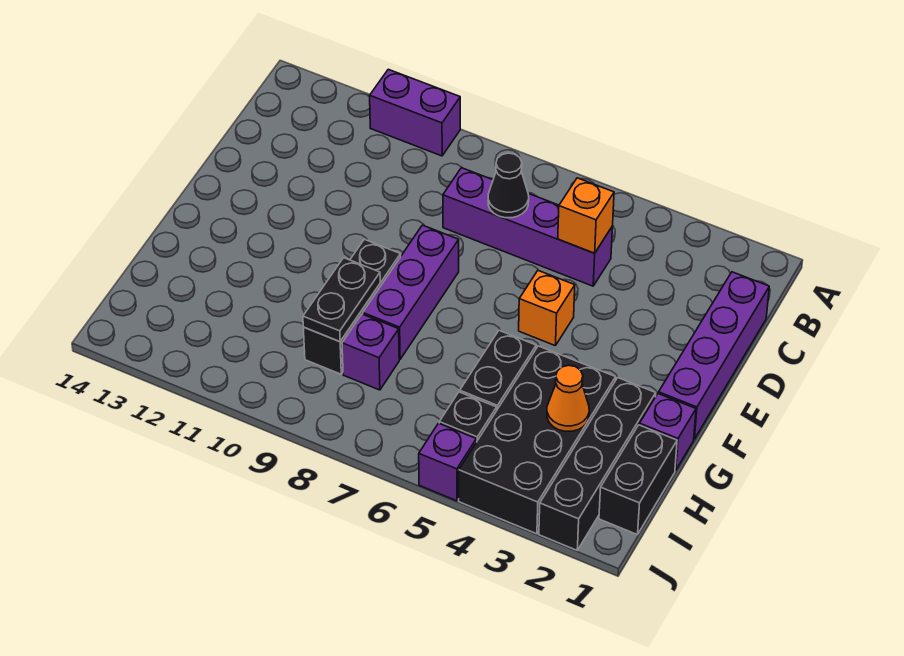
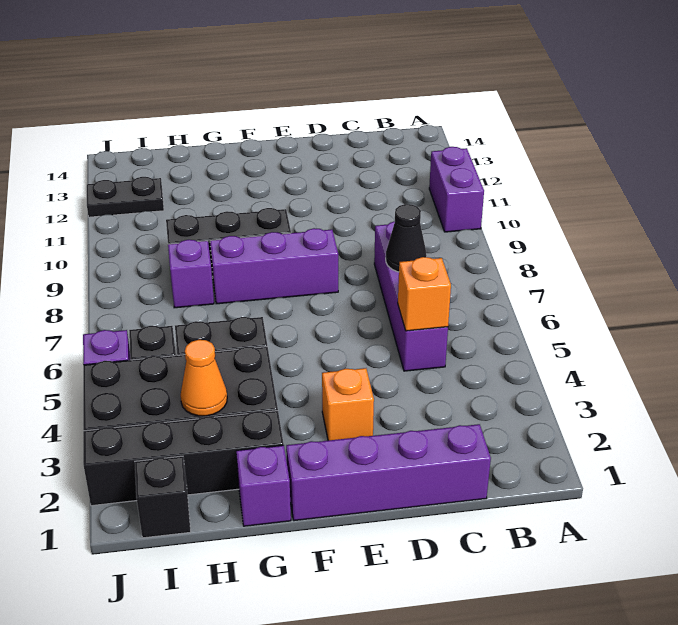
orange brick E5 level 1 -> orange brick E3 level 1
black plate G9:H9 level 2 -> black plate I12:J12 level 1
black brick H1:I1 level 1 -> black brick I1 level 1

